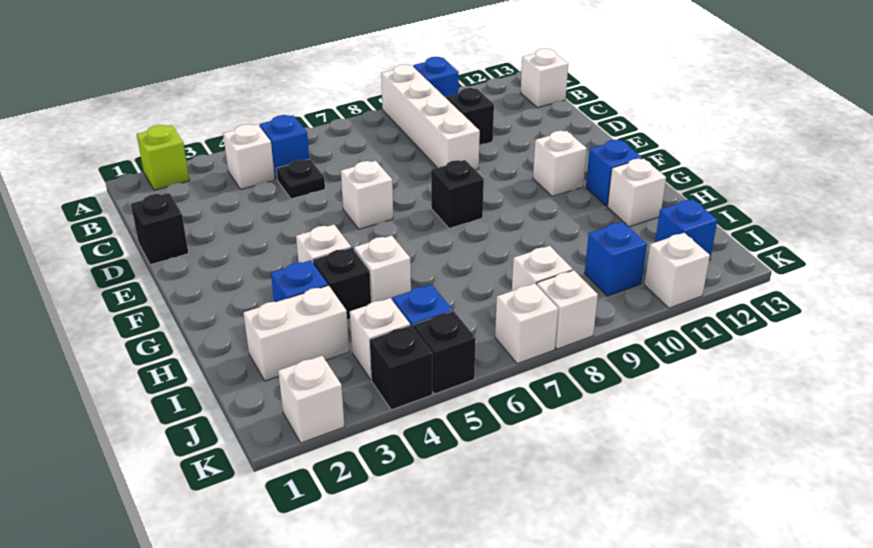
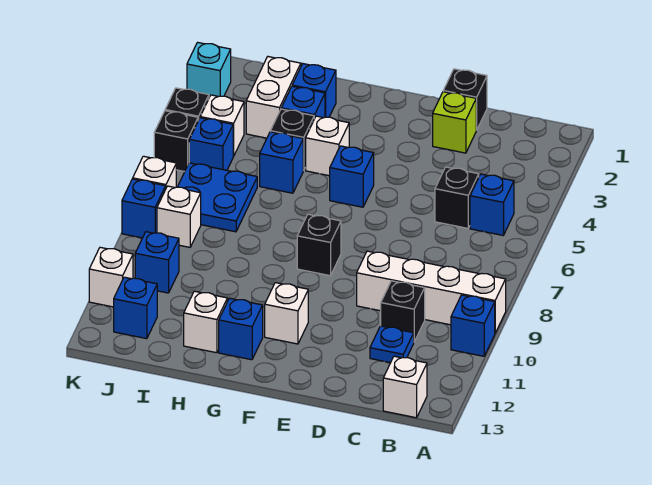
lime brick A2 level 1 -> lime brick D2 level 1
white brick B4 level 1 -> none
black plate C5 level 1 -> black brick C5 level 1
none -> blue plate C11 level 1
white brick E6 level 1 -> none
none -> blue brick F5 level 1
none -> blue brick H2 level 1
white brick H5 level 1 -> blue brick H5 level 1
none -> blue plate I6:J7 level 1
white brick K2 level 1 -> cyan brick K2 level 1
white brick K8 level 1 -> blue brick K8 level 1

